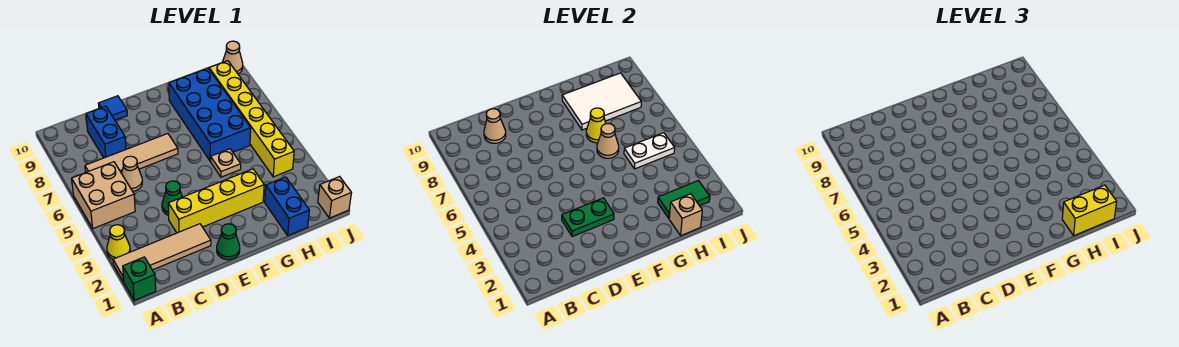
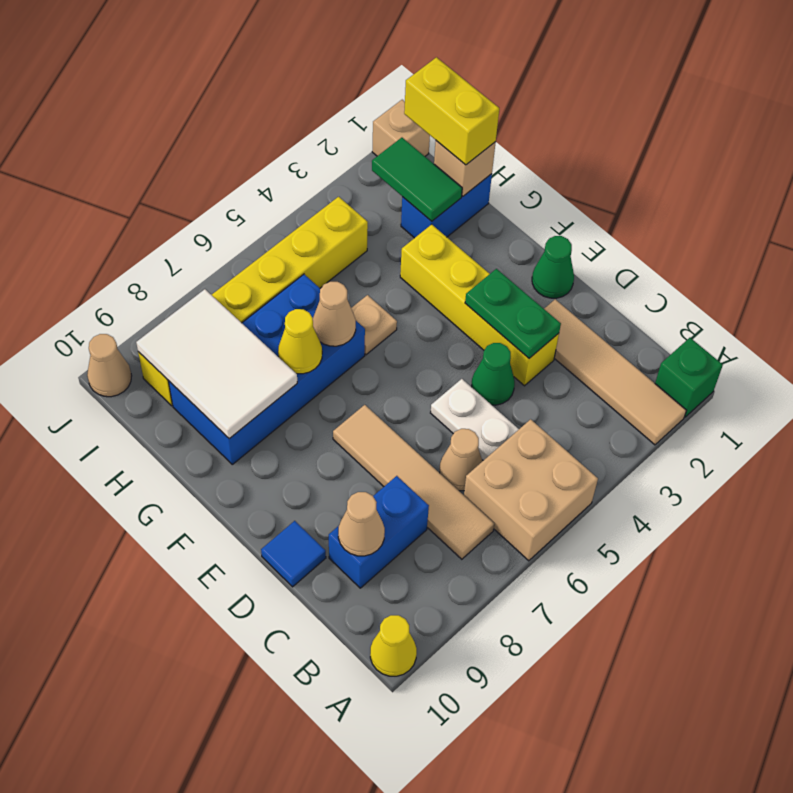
yellow cone A3 level 1 -> yellow cone A10 level 1
white plate H5:I5 level 2 -> white plate C5:D5 level 1

